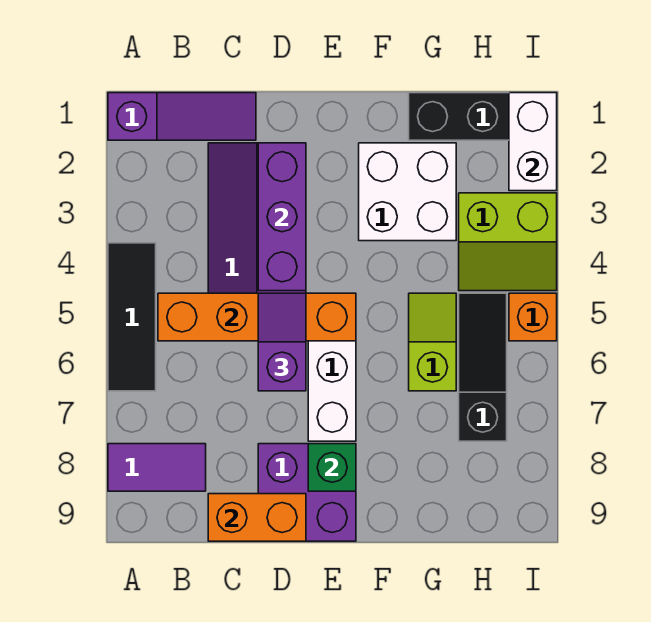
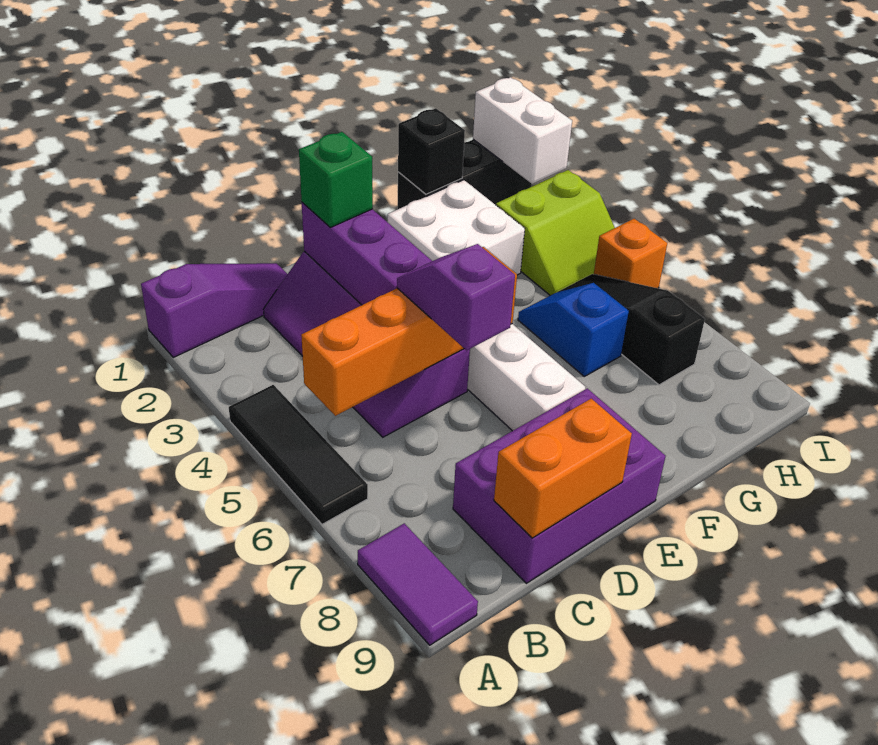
purple tile A8:B8 level 1 -> purple tile A8:A9 level 1
purple brick D8:E9 level 1 -> purple brick C8:E9 level 1
green brick E8 level 2 -> green brick D2 level 3
none -> black brick G1 level 2
lime slope G5:G6 level 1 top 6 -> blue slope G5:G6 level 1 top 6

